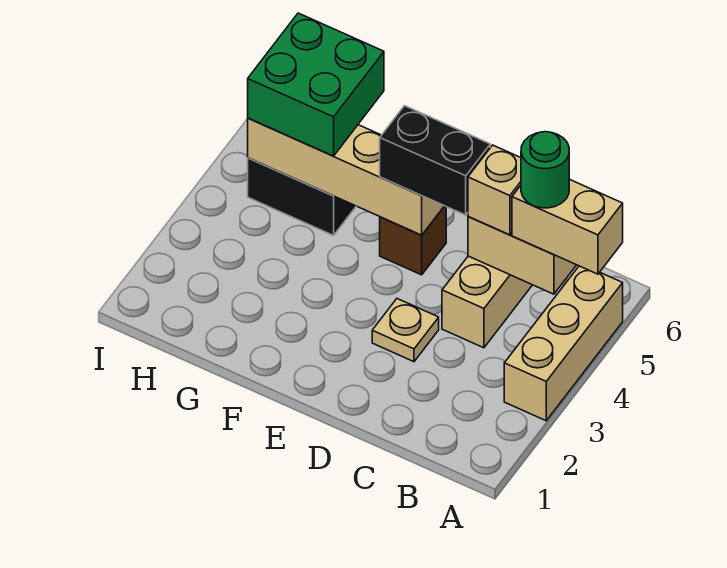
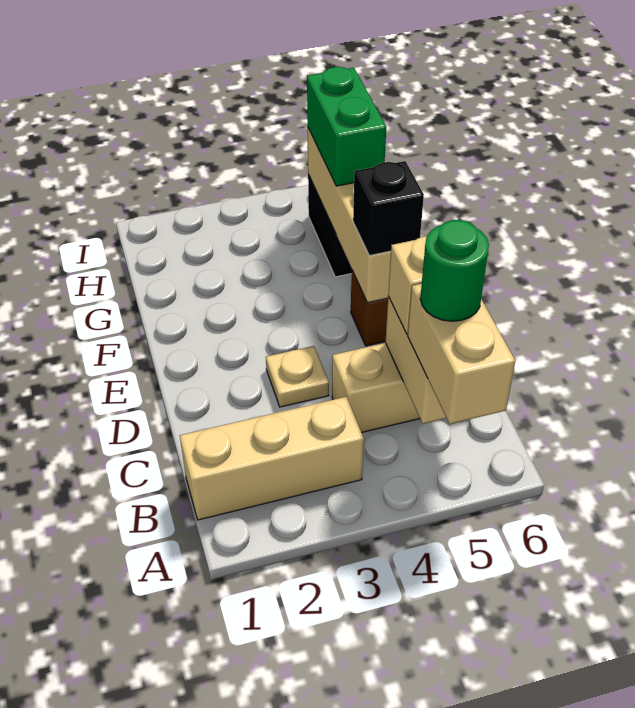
tan brick A3:A5 level 1 -> tan brick B1:B3 level 1
black brick D5:E5 level 3 -> black brick E5 level 3
green brick G5:H6 level 3 -> green brick G5:H5 level 3

